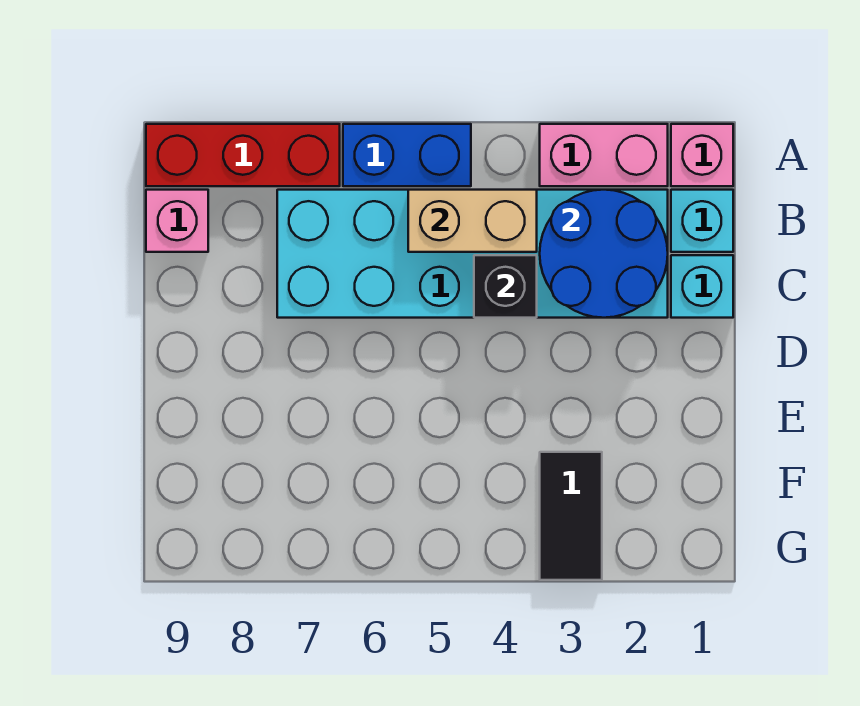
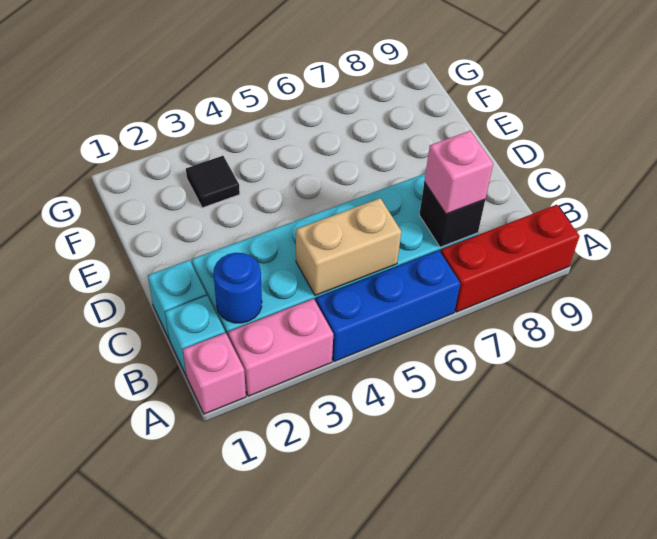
blue brick A5:A6 level 1 -> blue brick A4:A6 level 1
blue round brick B2:C3 level 2 -> blue round brick B2 level 2
pink brick B9 level 1 -> pink brick B7 level 3
black brick C4 level 2 -> black brick B7 level 2
black tile F3:G3 level 1 -> black tile F3 level 1

